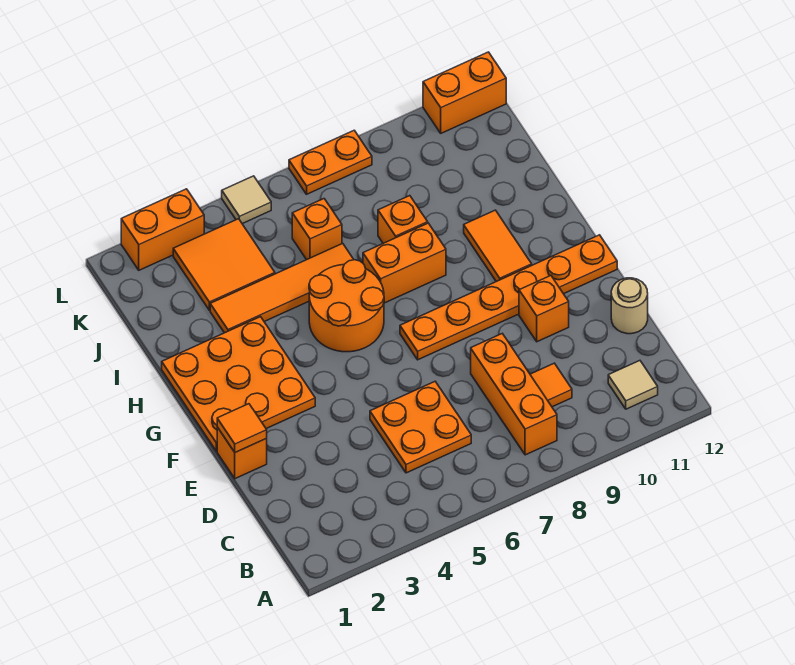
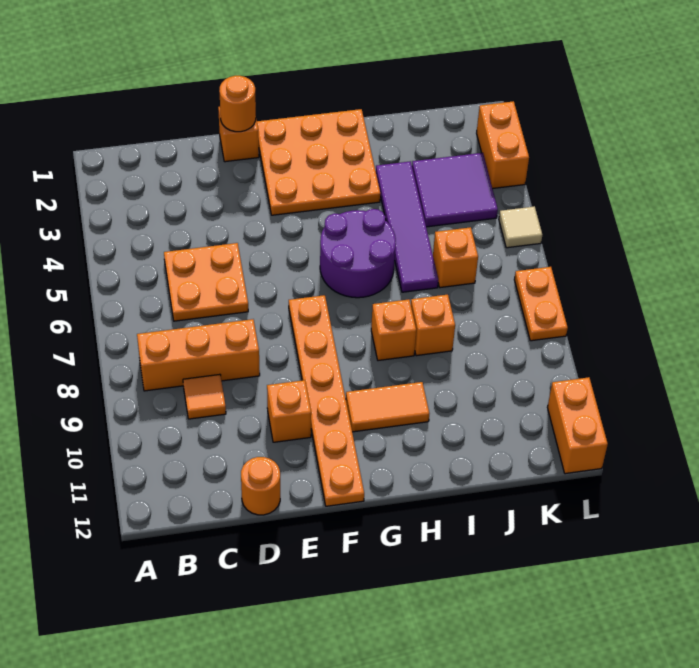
tan tile B11 level 1 -> none
tan round brick D12 level 1 -> orange round brick D12 level 1
orange tile E1 level 2 -> orange round brick E1 level 2
orange round brick G5:H6 level 1 -> purple round brick G5:H6 level 1
orange brick H7:H8 level 1 -> orange brick H8 level 1
orange tile I3:I6 level 1 -> purple tile I3:I6 level 1
orange tile J3:K4 level 1 -> purple tile J3:K4 level 1

